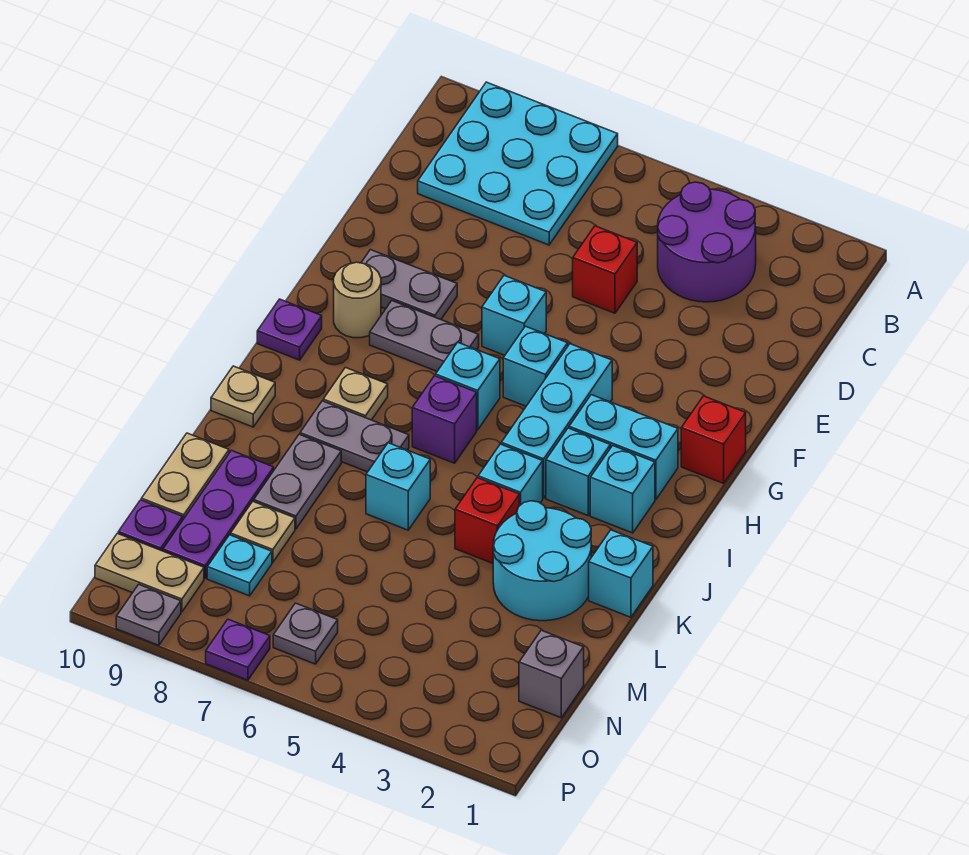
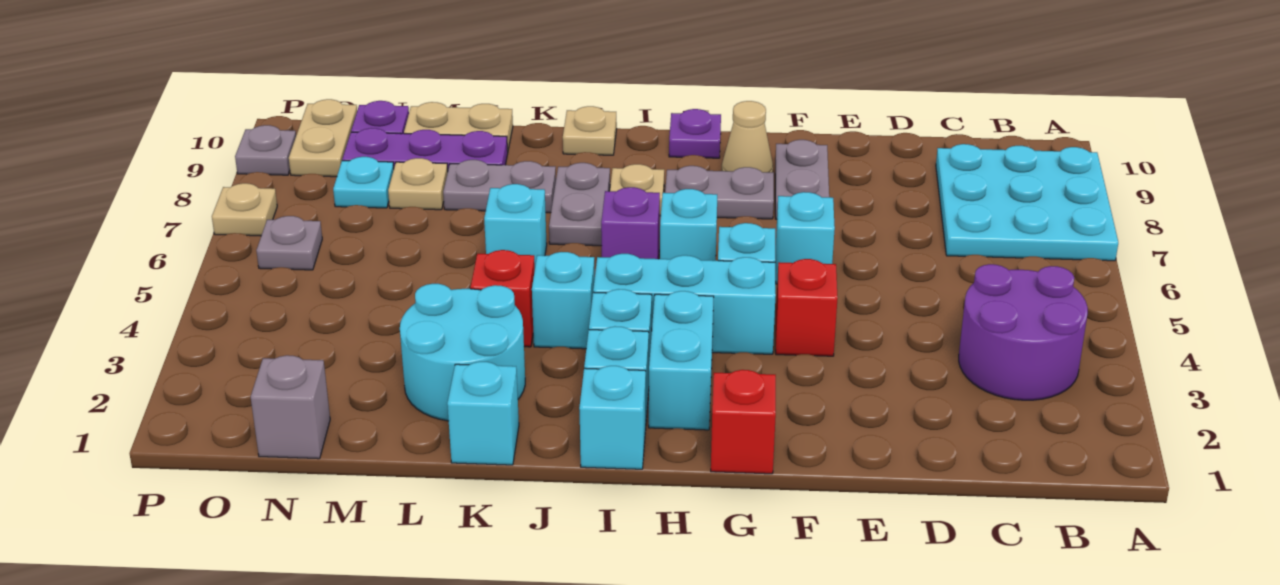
red brick D5 level 1 -> red brick F4 level 1
grey plate G7:G8 level 1 -> grey plate G8:H8 level 1
tan round brick G9 level 1 -> tan cone G9 level 1
none -> cyan brick I1 level 1
purple plate P7 level 1 -> tan plate P7 level 1

